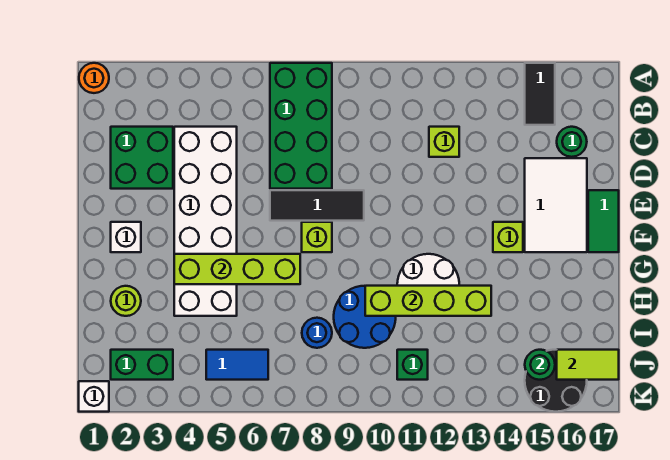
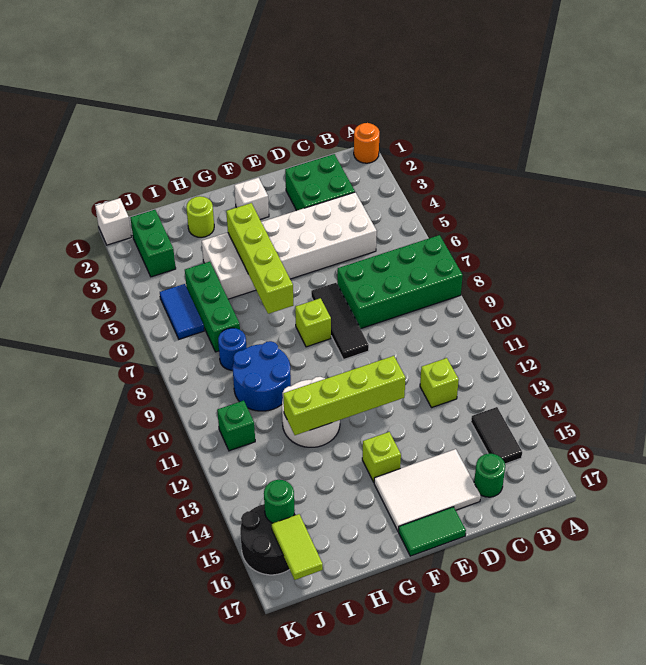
black tile A15:B15 level 1 -> black tile B14:B15 level 1
lime brick H10:H13 level 2 -> lime brick E12:H12 level 2
none -> green brick I5:I7 level 1

